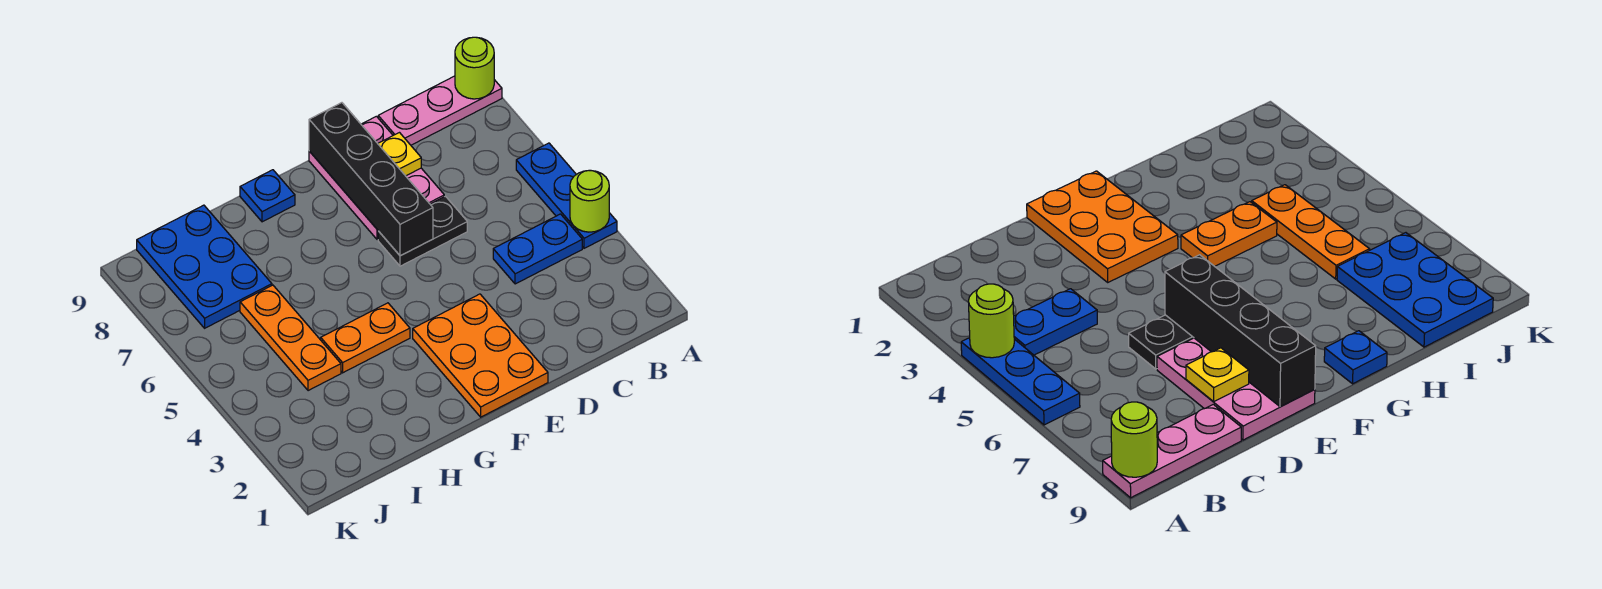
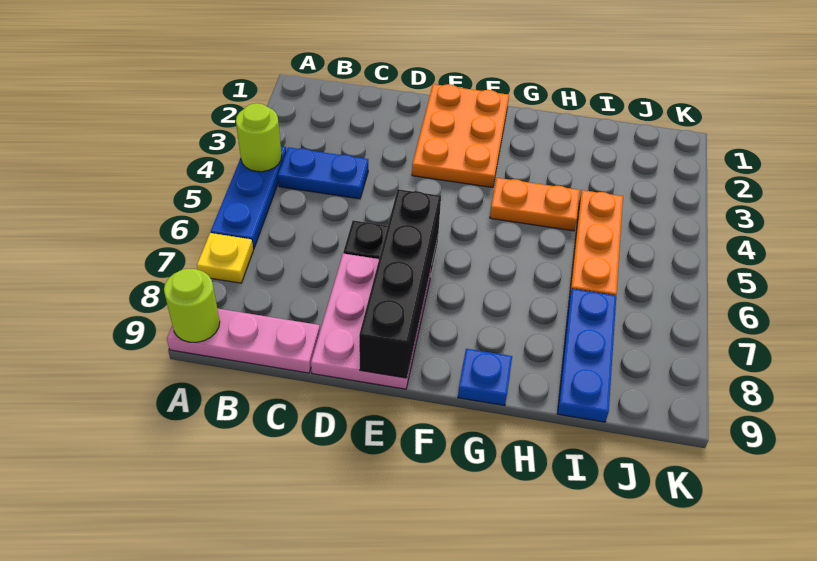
yellow plate D8 level 2 -> yellow plate A7 level 1
blue plate I7:J9 level 1 -> blue plate I7:I9 level 1

